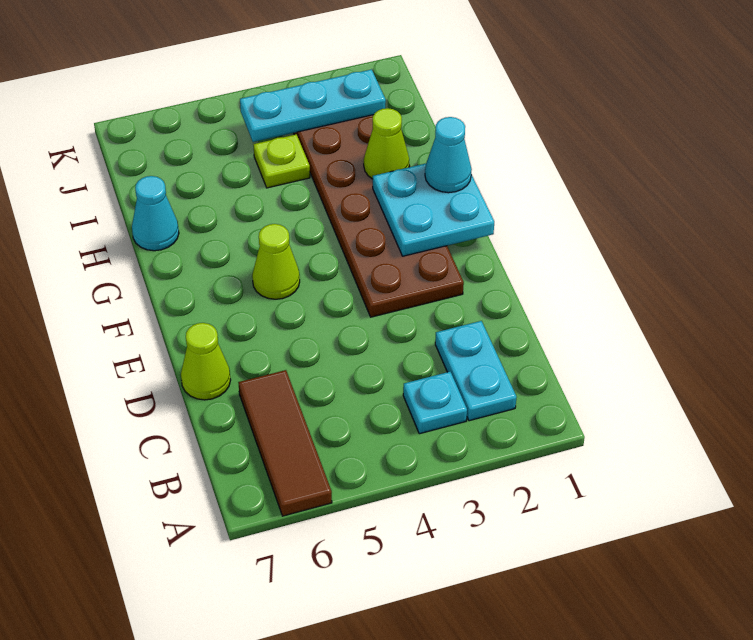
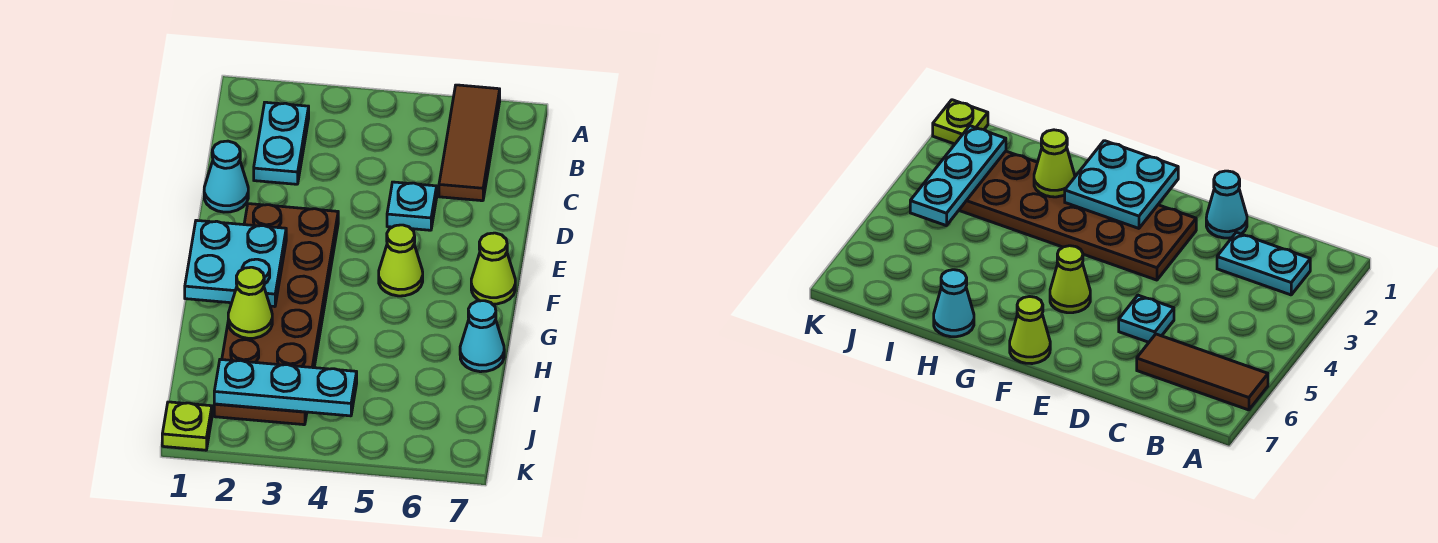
cyan plate B3 level 1 -> cyan plate D5 level 1
lime cone D7 level 1 -> lime cone F7 level 1
cyan cone G1 level 3 -> cyan cone D1 level 1
lime plate I4 level 1 -> lime plate K1 level 1

